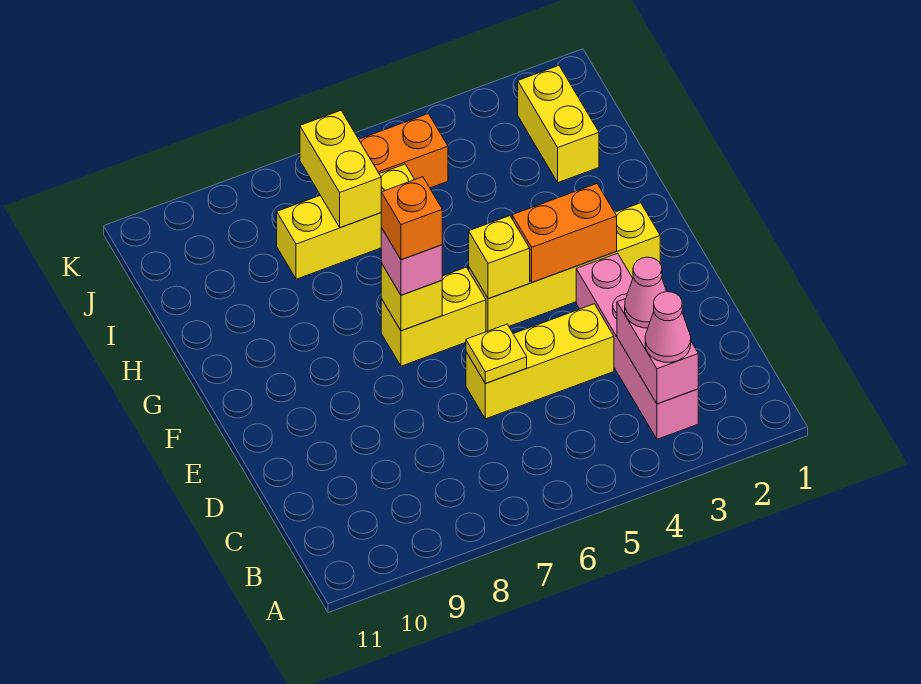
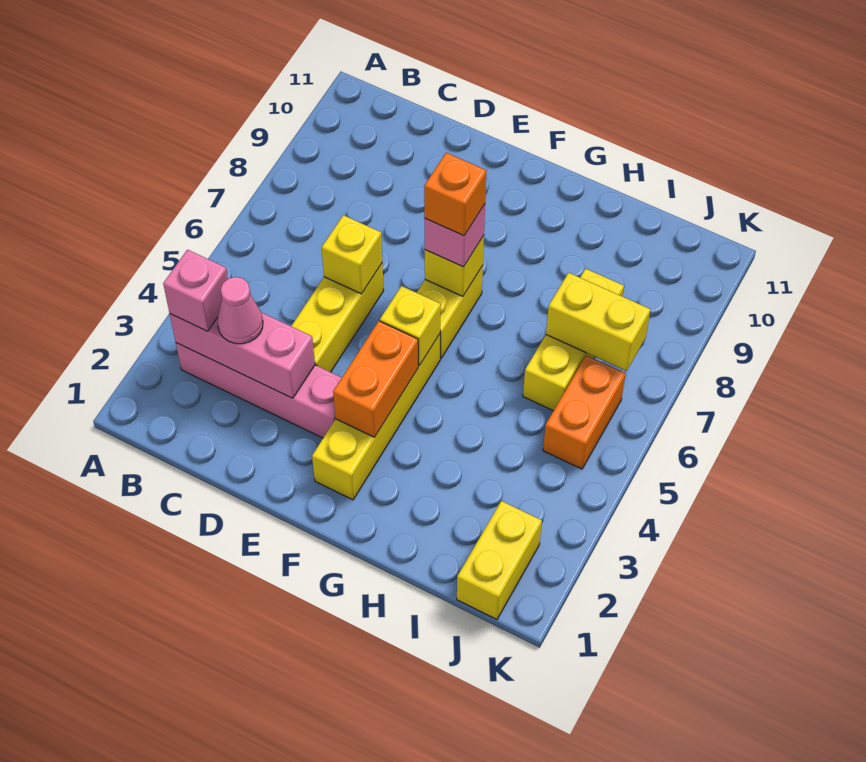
pink brick B3:C3 level 2 -> pink brick B3:D3 level 2
pink cone B3 level 3 -> pink brick B3 level 3
yellow plate D6 level 2 -> yellow brick D6 level 2
yellow brick I2:J2 level 1 -> yellow brick J1:J2 level 1

